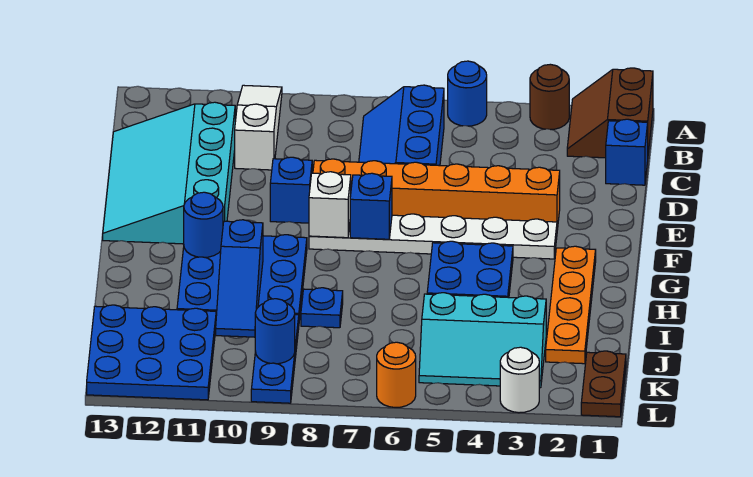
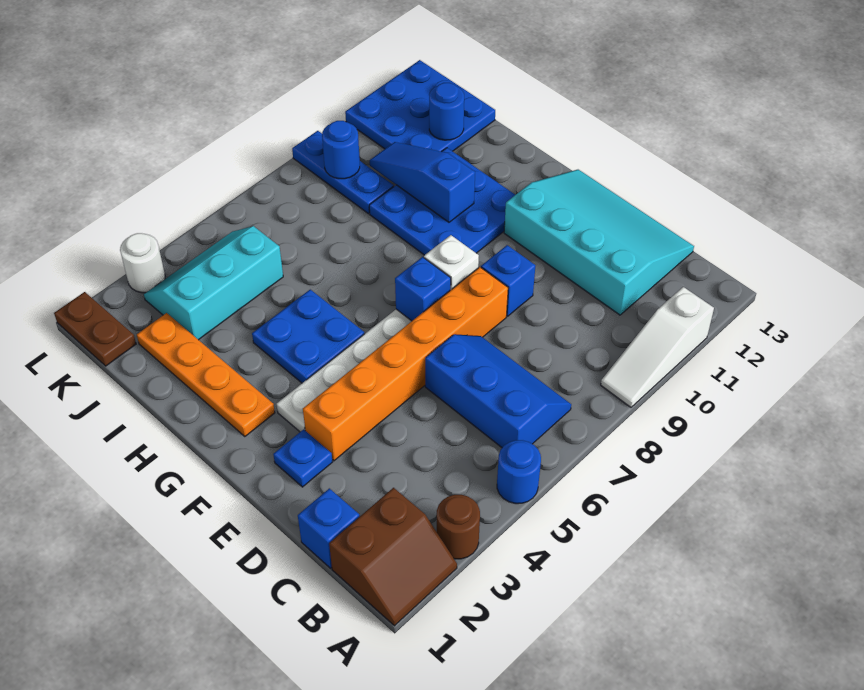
brown slope A1:B2 level 1 top 1 -> brown slope A1:B2 level 1 top B
white slope A10:C10 level 1 top C -> white slope A9:A11 level 1 top 11
blue round brick G11 level 2 -> blue round brick J12 level 2
blue plate I8 level 1 -> blue plate E2 level 1
orange round brick L6 level 1 -> none

